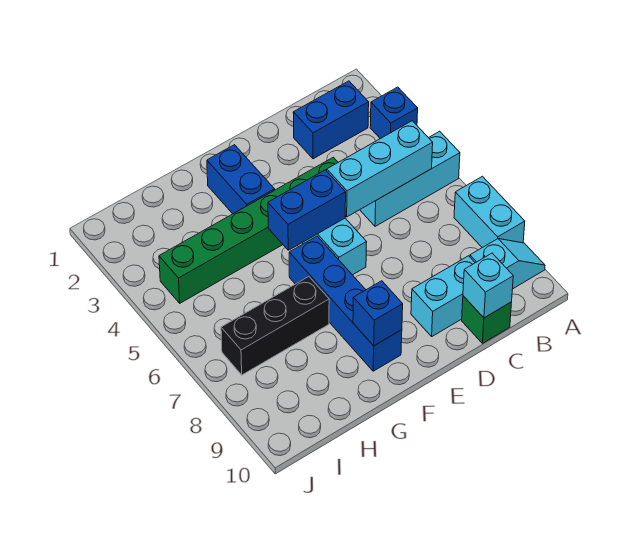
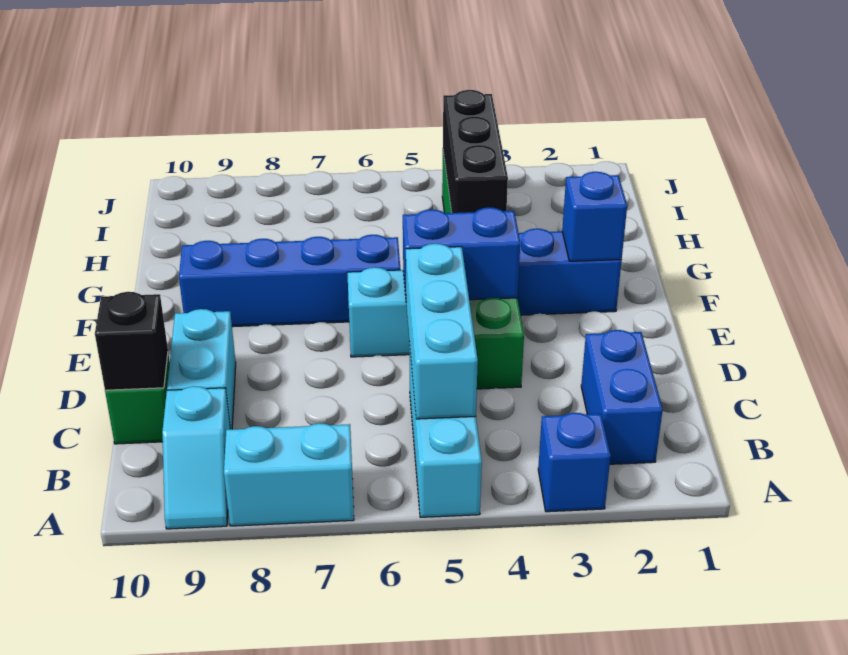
cyan brick C10 level 2 -> black brick C10 level 2
blue brick E5:F5 level 2 -> blue brick E4:E5 level 2
blue brick F9 level 2 -> blue brick F2 level 2
black brick G7:I7 level 1 -> black brick G4:I4 level 2

